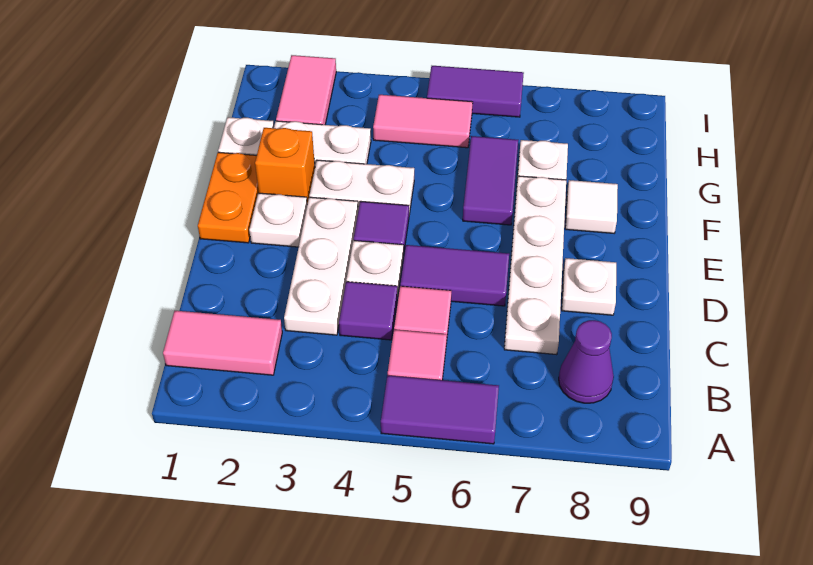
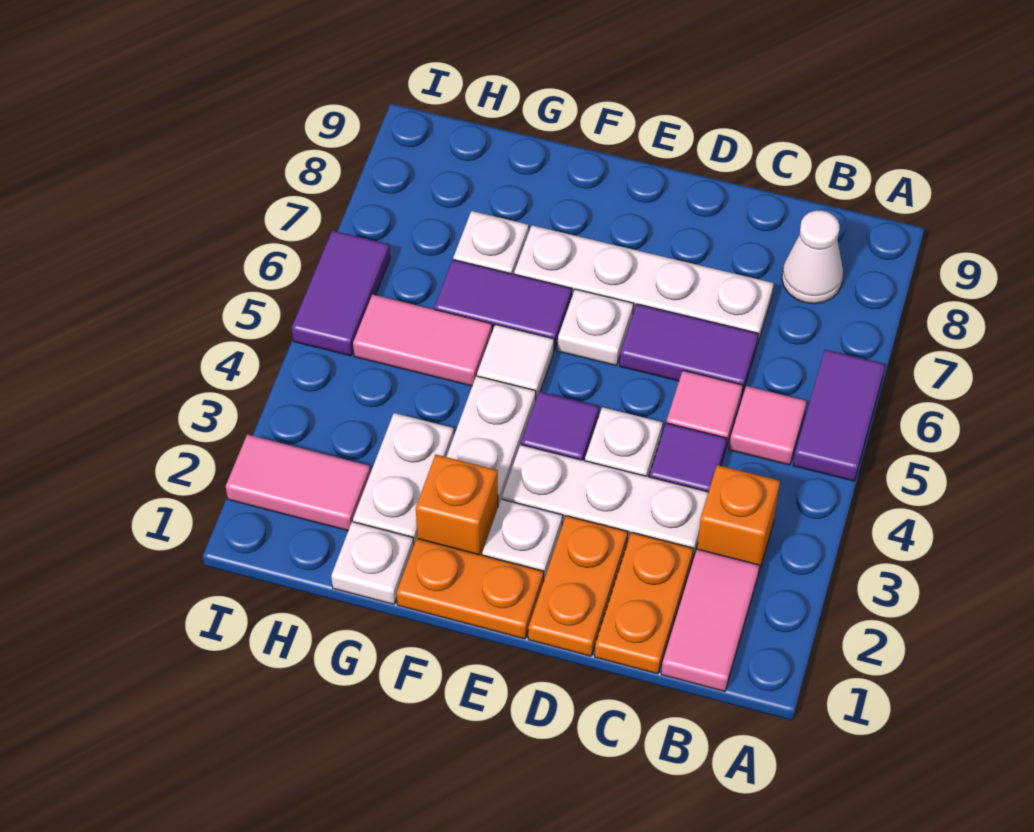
none -> orange brick B3 level 1
purple cone B8 level 1 -> white cone B8 level 1
none -> orange plate C1:C2 level 1
none -> orange plate D1:D2 level 1
purple tile D5:D6 level 1 -> purple tile C6:D6 level 1
white plate D8 level 1 -> white plate E6 level 1
white tile F8 level 1 -> white tile F5 level 1
pink tile H4:H5 level 1 -> pink tile G5:H5 level 1

